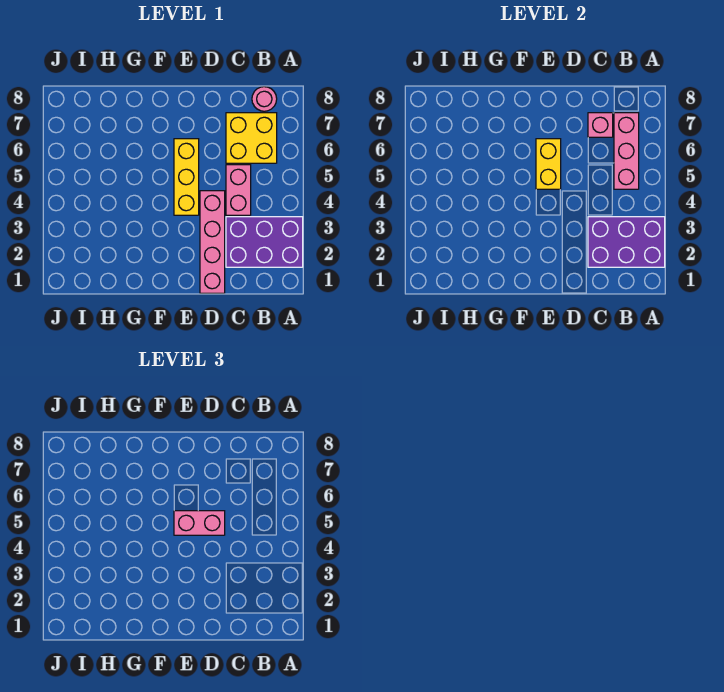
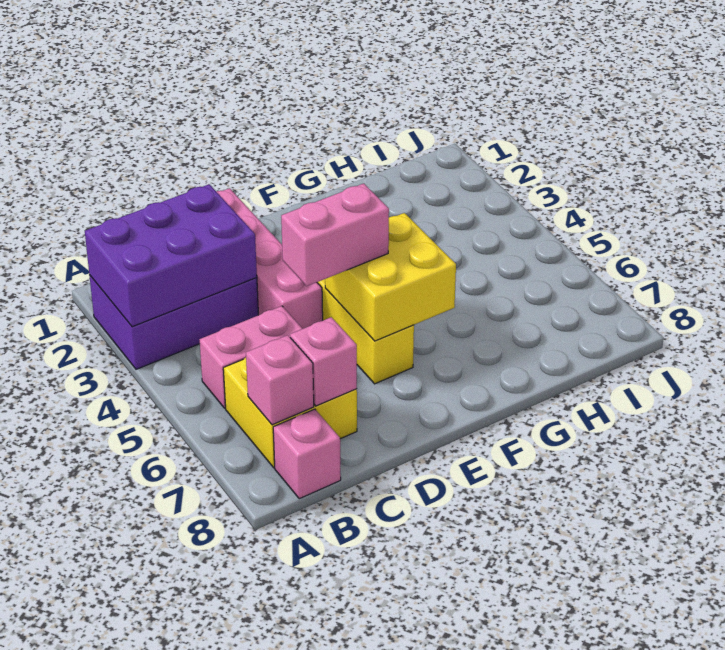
pink brick B5:B7 level 2 -> pink brick B7 level 2
pink round brick B8 level 1 -> pink brick B8 level 1
pink brick C4:C5 level 1 -> pink brick B5:C5 level 1
yellow brick E5:E6 level 2 -> yellow brick E5:F6 level 2

